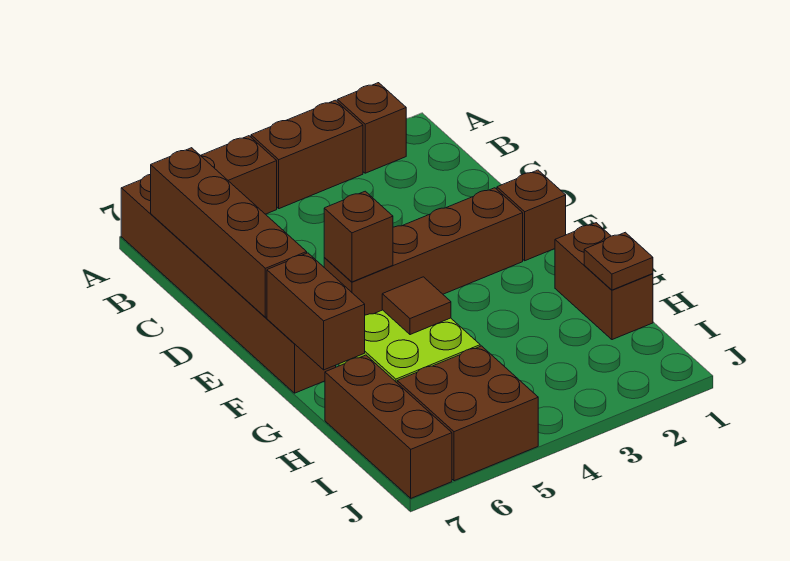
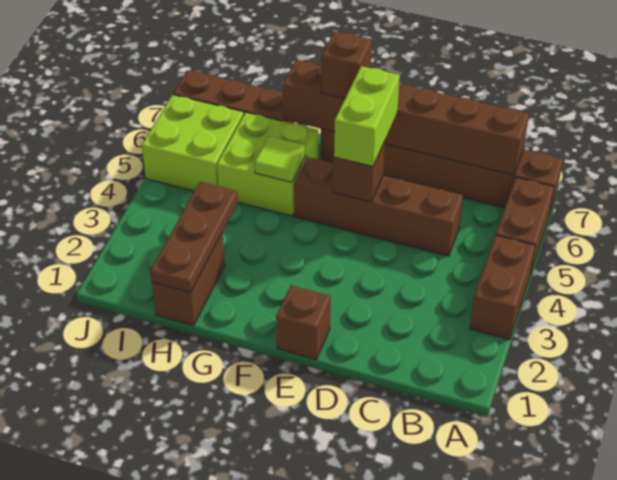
brown brick A2 level 1 -> brown brick F7 level 3
brown brick E2:E5 level 1 -> brown brick C5:F5 level 1
none -> lime brick E5:E6 level 3
brown brick G1:H1 level 1 -> brown brick H1:H2 level 1
brown tile G5 level 2 -> lime tile G5 level 2
brown plate H1 level 2 -> brown plate H1:H3 level 2
brown brick I5:J6 level 1 -> lime brick I5:J6 level 1

